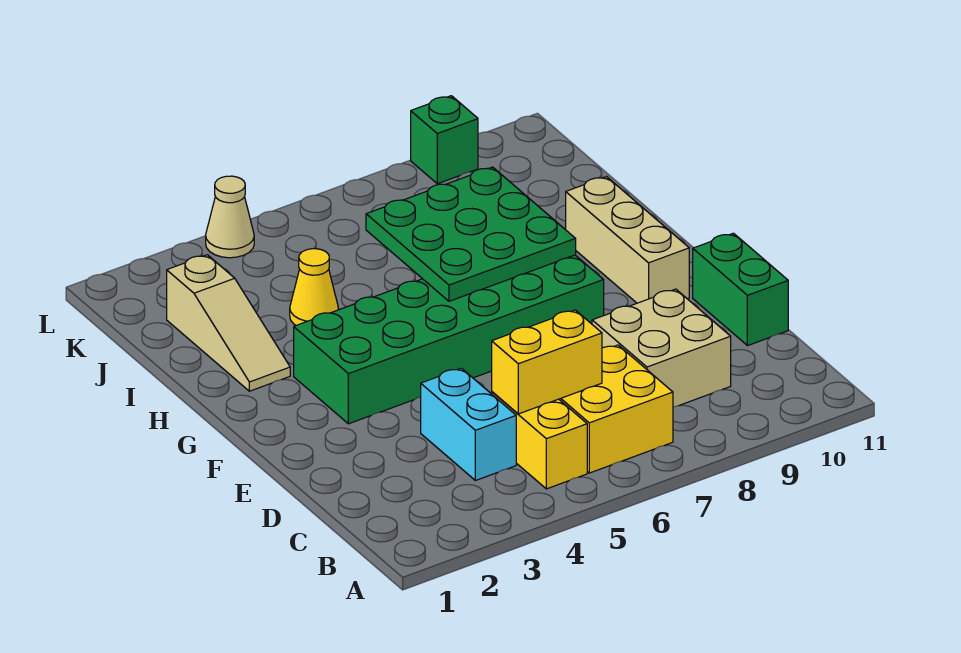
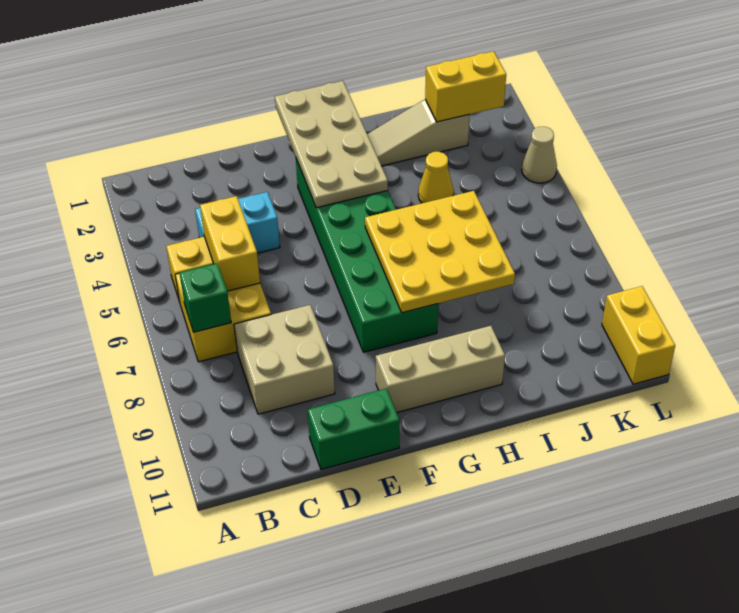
none -> tan plate F1:G4 level 2
green plate G6:I8 level 2 -> yellow plate G6:I8 level 2
none -> yellow brick J2:K2 level 2
green brick L9 level 1 -> green brick B7 level 2
none -> yellow brick L10:L11 level 1

